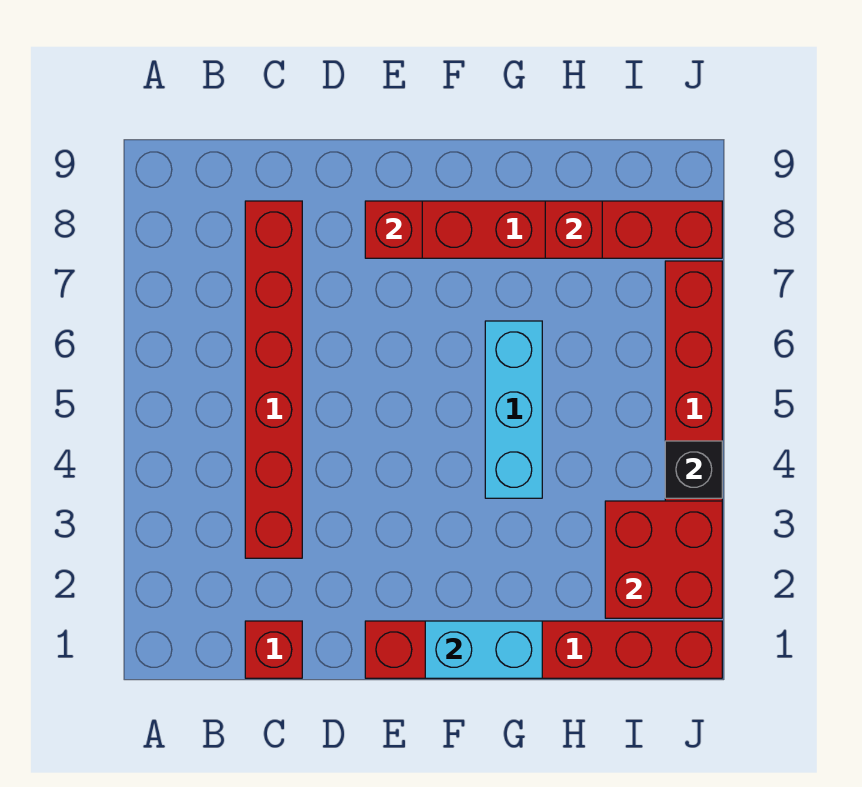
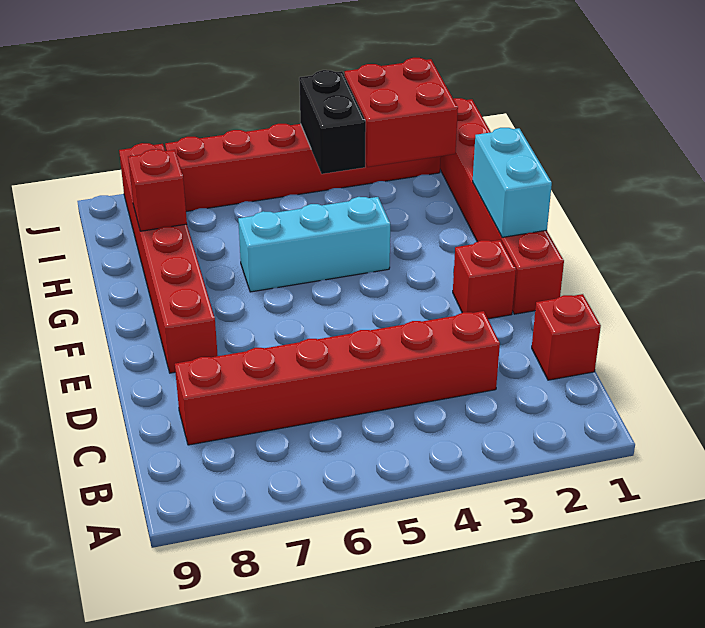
red brick E8 level 2 -> red brick E2 level 1
black brick J4 level 2 -> black brick I4:J4 level 2

